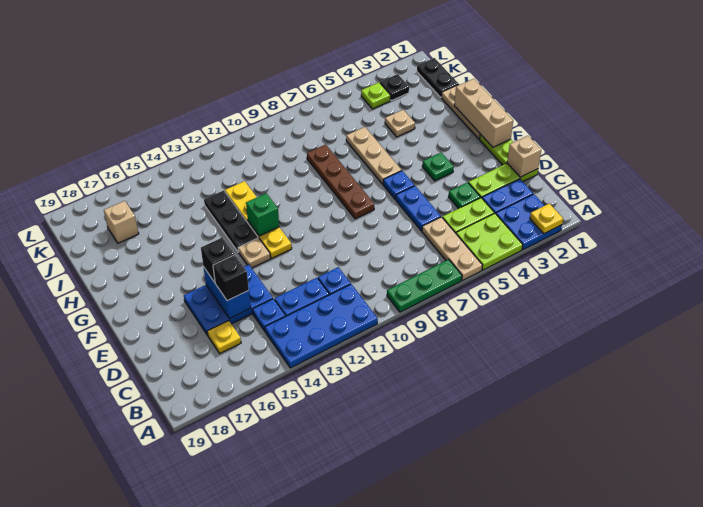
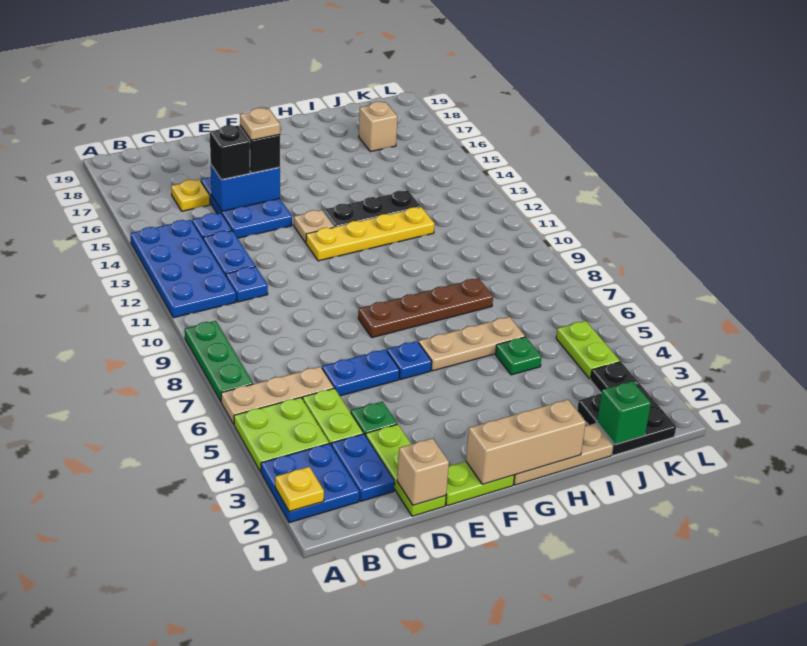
green plate F4 level 1 -> green plate I5 level 1
green brick G12 level 2 -> green brick J1 level 2
tan plate I4 level 1 -> tan plate E15 level 4
black plate J1:K1 level 1 -> black plate J1:K2 level 1
lime plate K4 level 1 -> lime plate K4:K5 level 1

